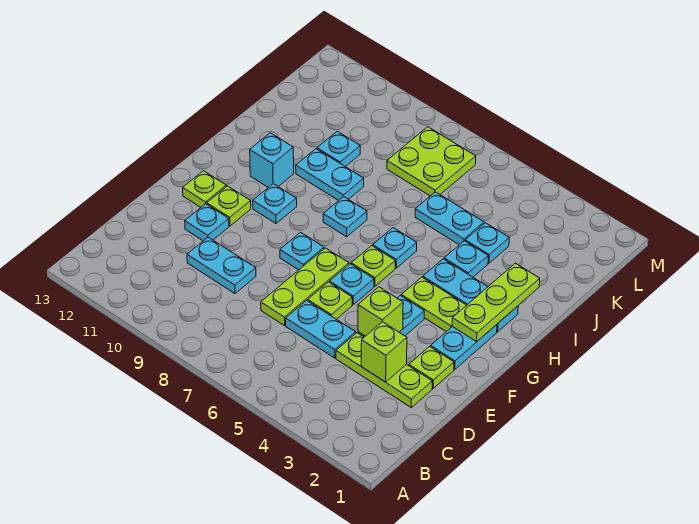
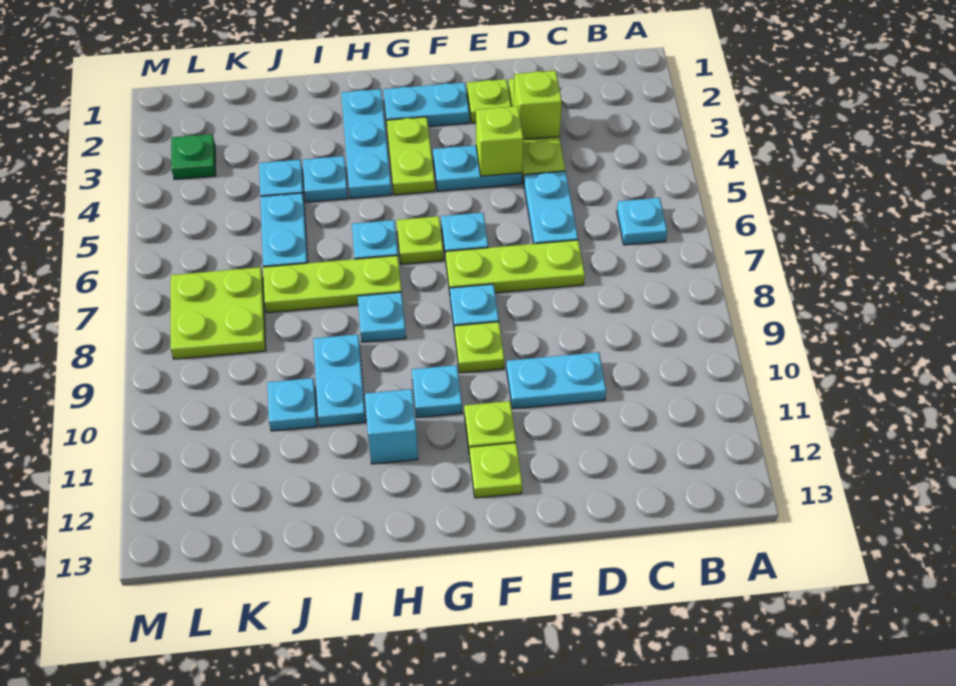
cyan plate D9:D10 level 1 -> cyan plate D10:E10 level 1
lime plate E6 level 1 -> lime plate F9 level 1
cyan plate E11 level 1 -> cyan plate B6 level 1
lime plate G2:I2 level 2 -> lime plate H7:J7 level 1
none -> green plate L3 level 1

